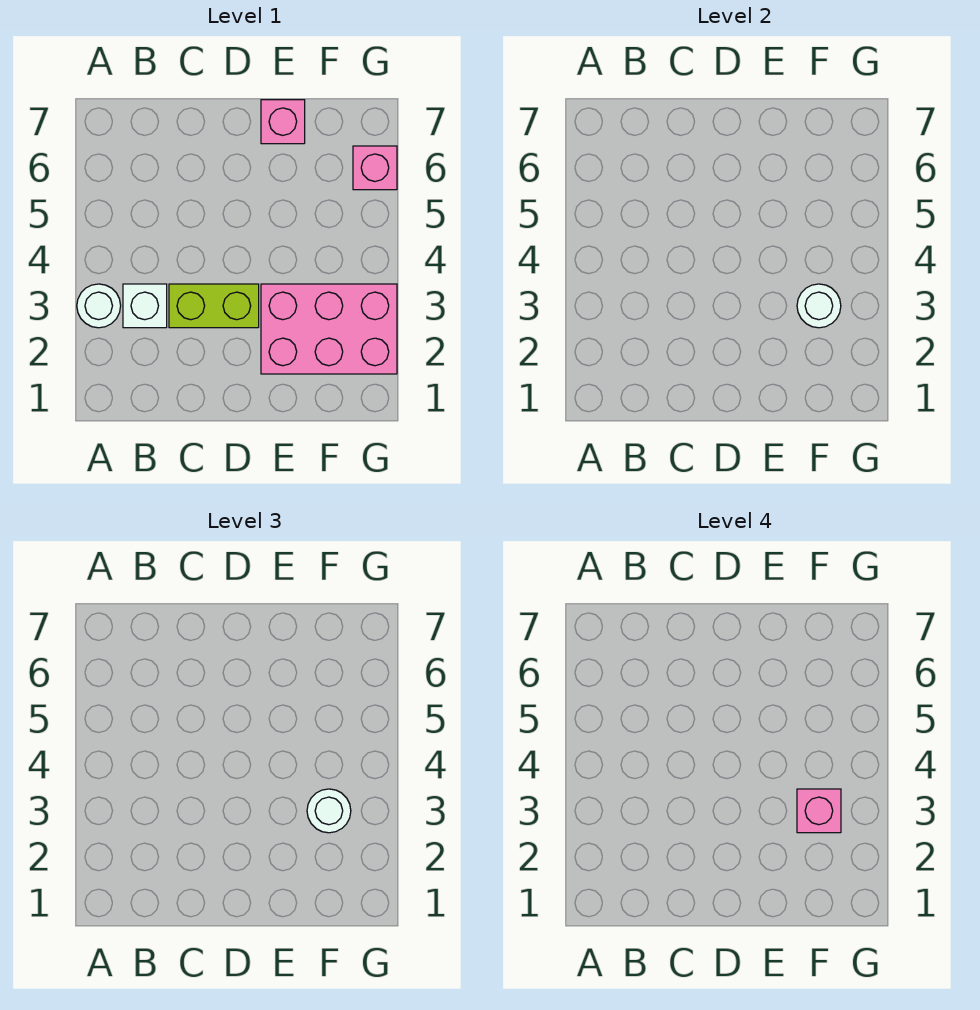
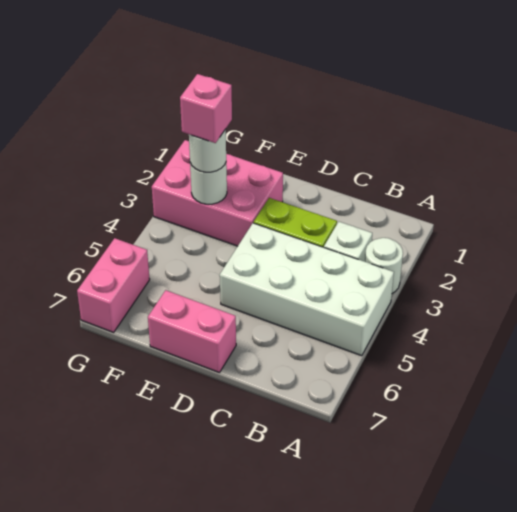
none -> white brick A4:D5 level 1
pink brick E7 level 1 -> pink brick D7:E7 level 1
pink brick G6 level 1 -> pink brick G6:G7 level 1

